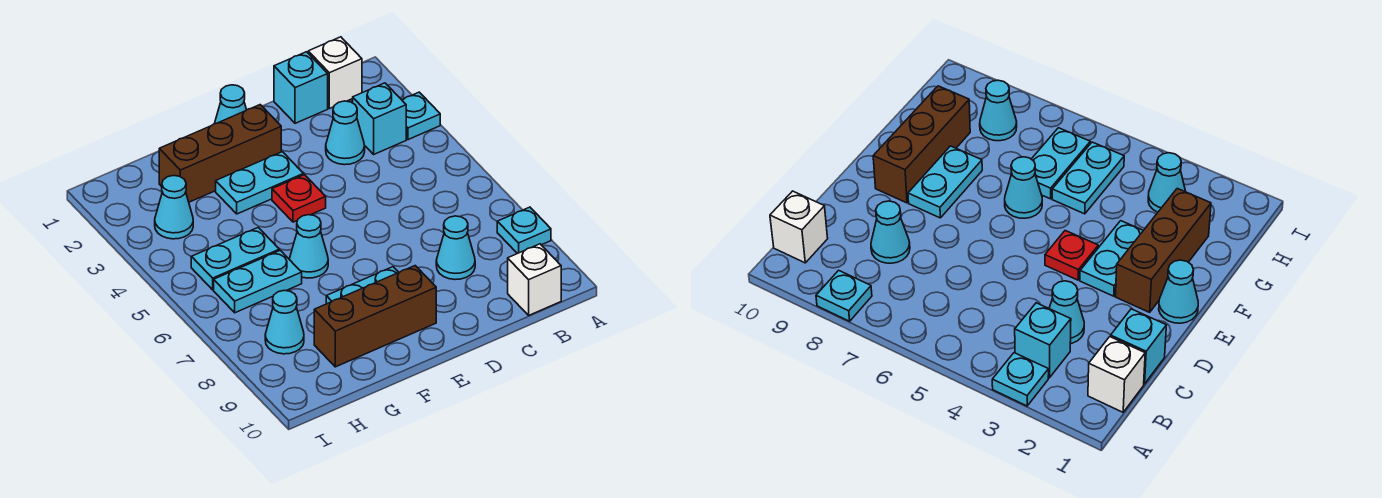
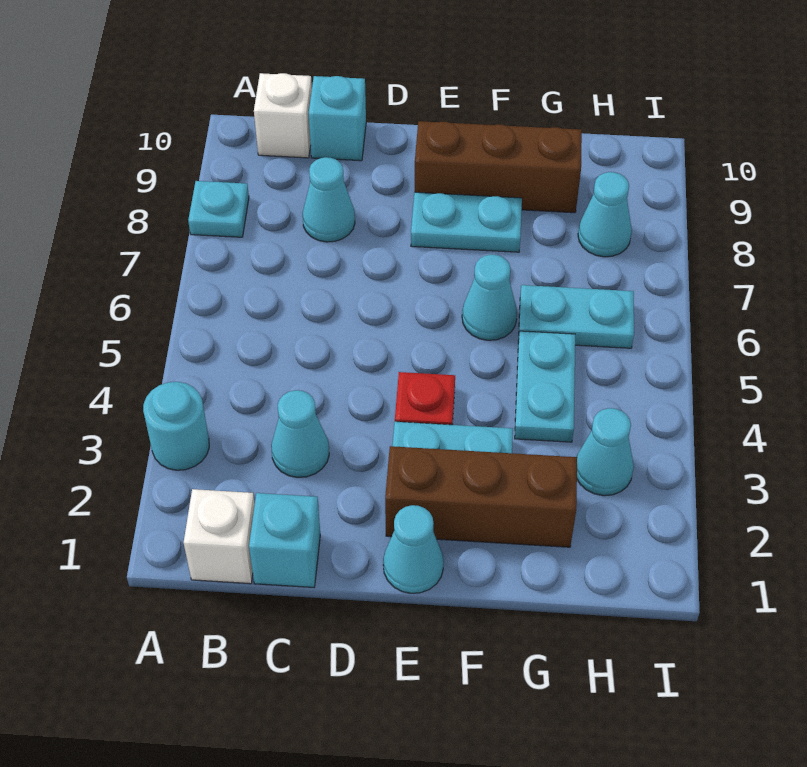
cyan plate A3 level 1 -> cyan round brick A3 level 1
cyan brick B3 level 1 -> cyan brick C10 level 1
cyan plate G5:H5 level 1 -> cyan plate G4:G5 level 1

